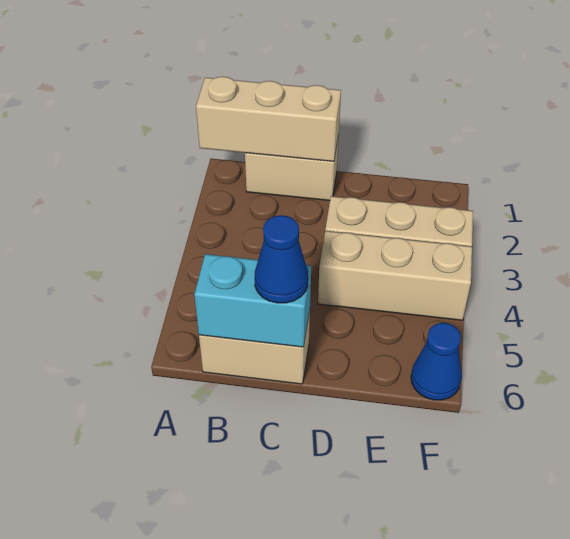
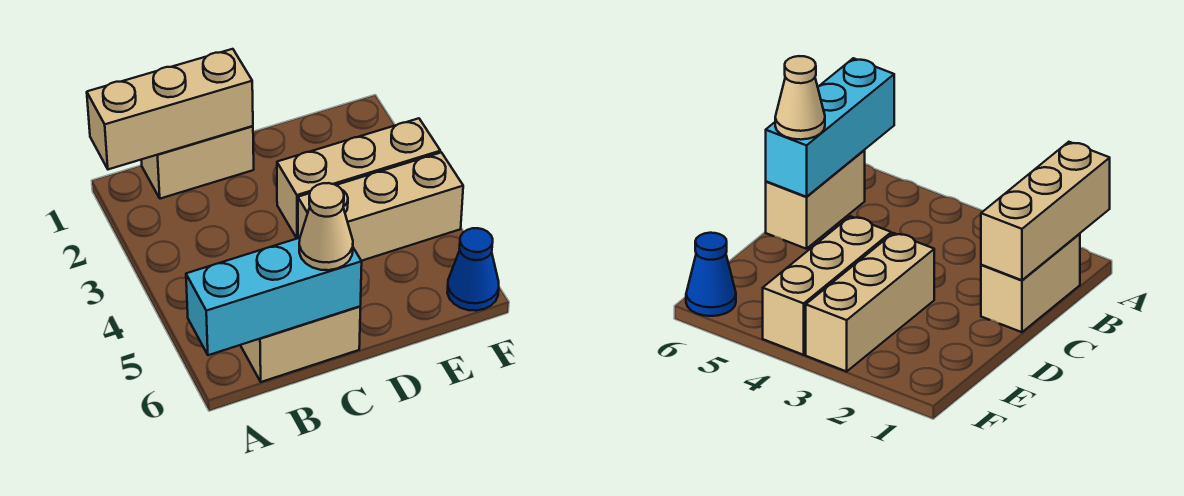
cyan brick B6:C6 level 2 -> cyan brick A6:C6 level 2
blue cone C6 level 3 -> tan cone C6 level 3

